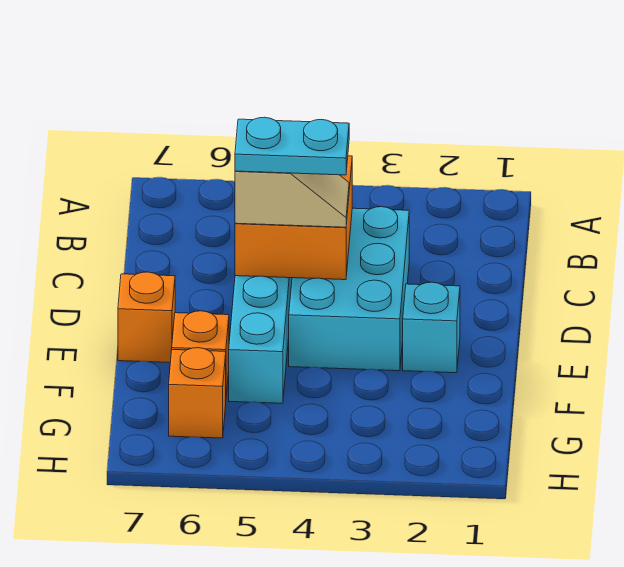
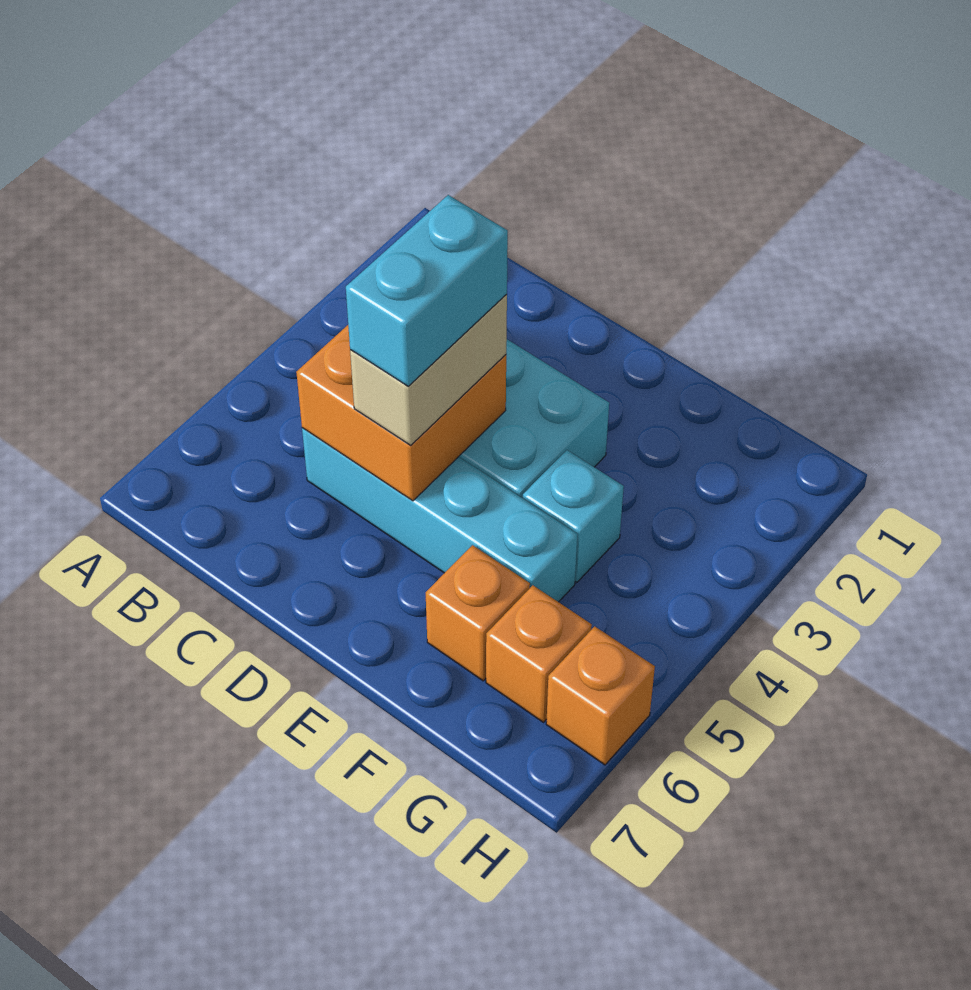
tan slope D4:D5 level 3 top 5 -> tan brick D4:D5 level 3
cyan plate D4:D5 level 4 -> cyan brick D4:D5 level 4
cyan brick E2 level 1 -> cyan brick F4 level 1
orange brick E7 level 1 -> orange brick H6 level 1

